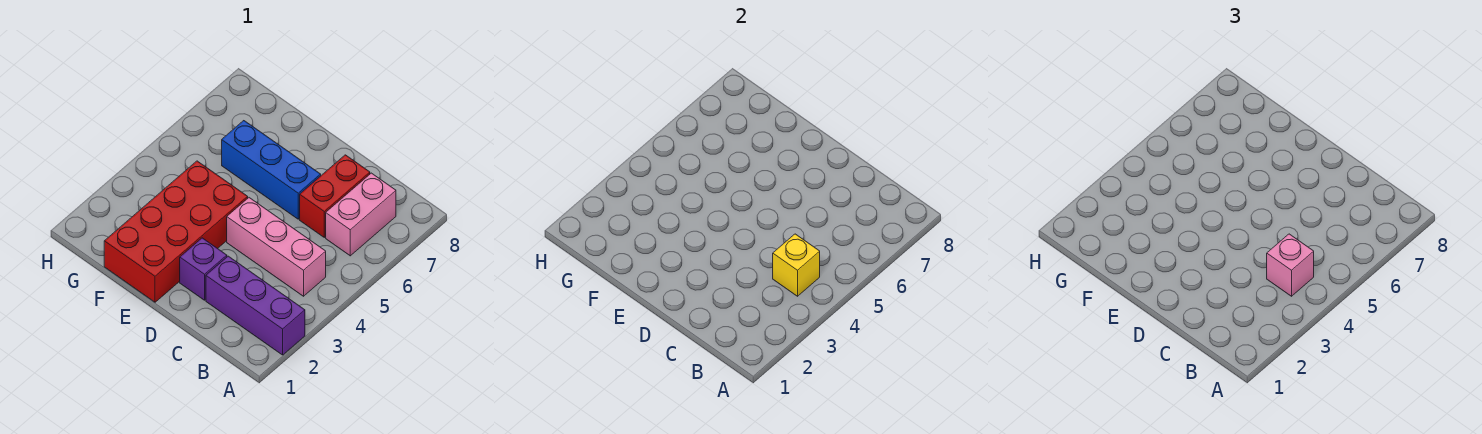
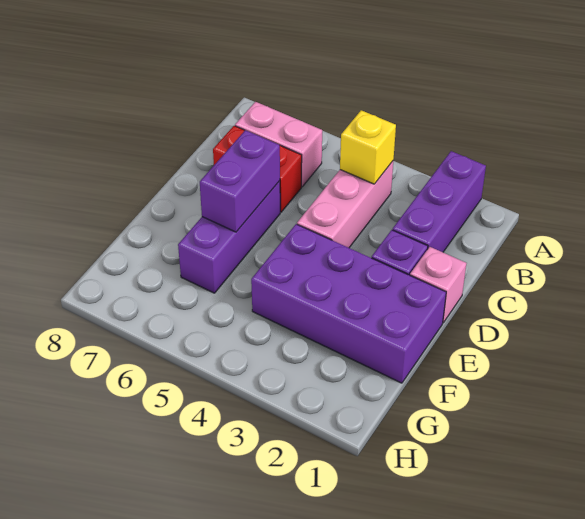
pink brick B4 level 3 -> pink brick D1 level 1
blue brick D6:F6 level 1 -> purple brick D6:F6 level 1
none -> purple brick D6:E6 level 2
red brick E1:F4 level 1 -> purple brick E1:F4 level 1

